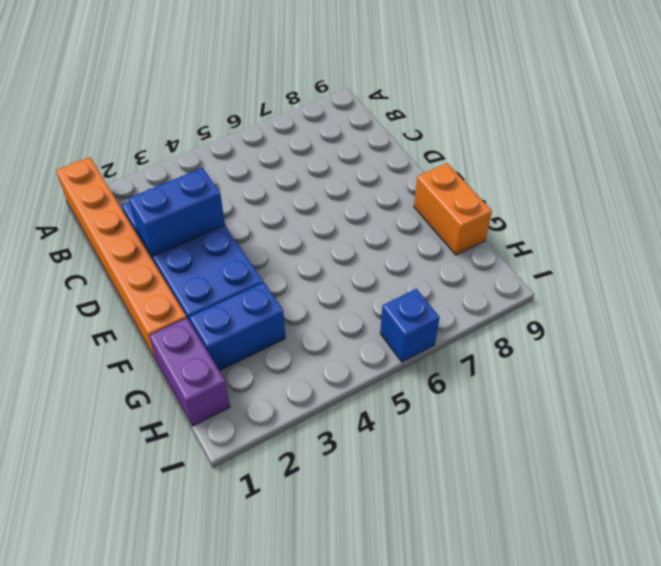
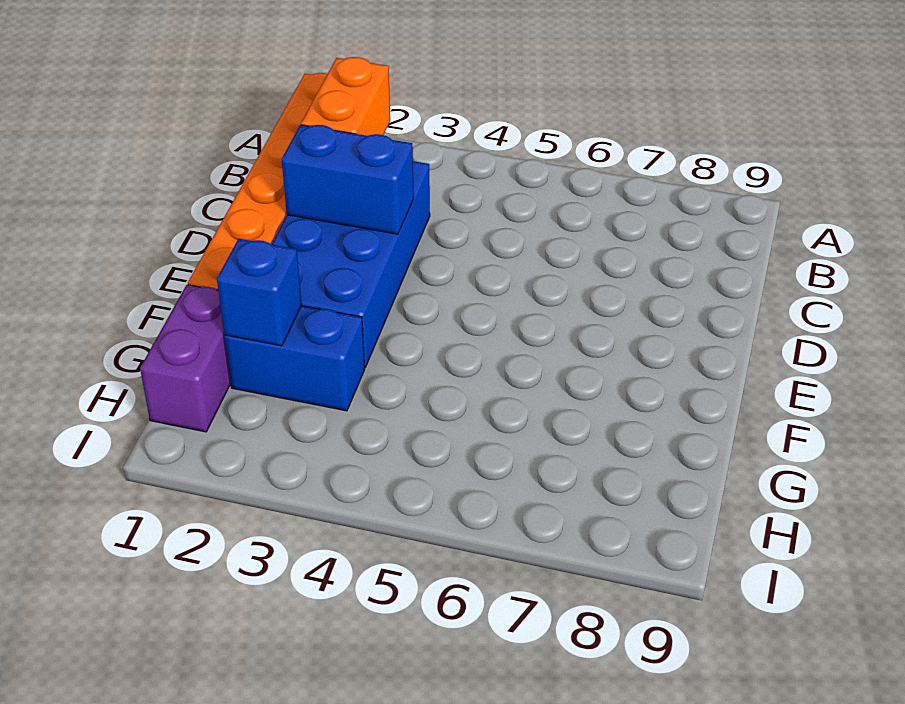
orange brick F9:G9 level 1 -> orange brick B2:C2 level 2
blue brick I6 level 1 -> blue brick G2 level 2

